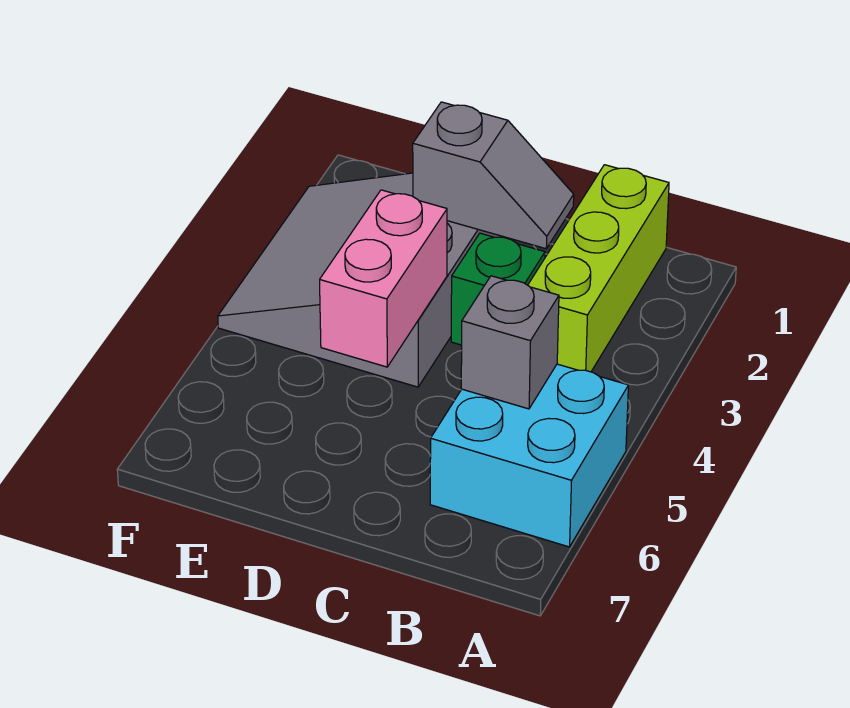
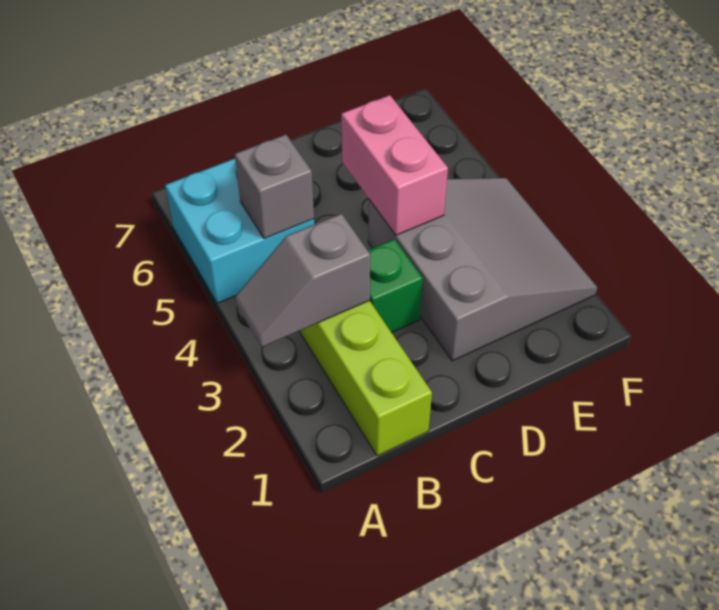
grey slope C2:D2 level 2 top D -> grey slope A3:B3 level 2 top B

